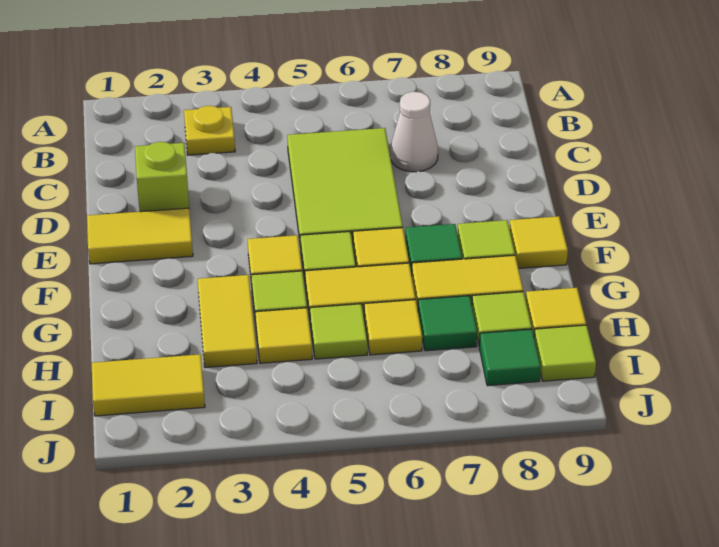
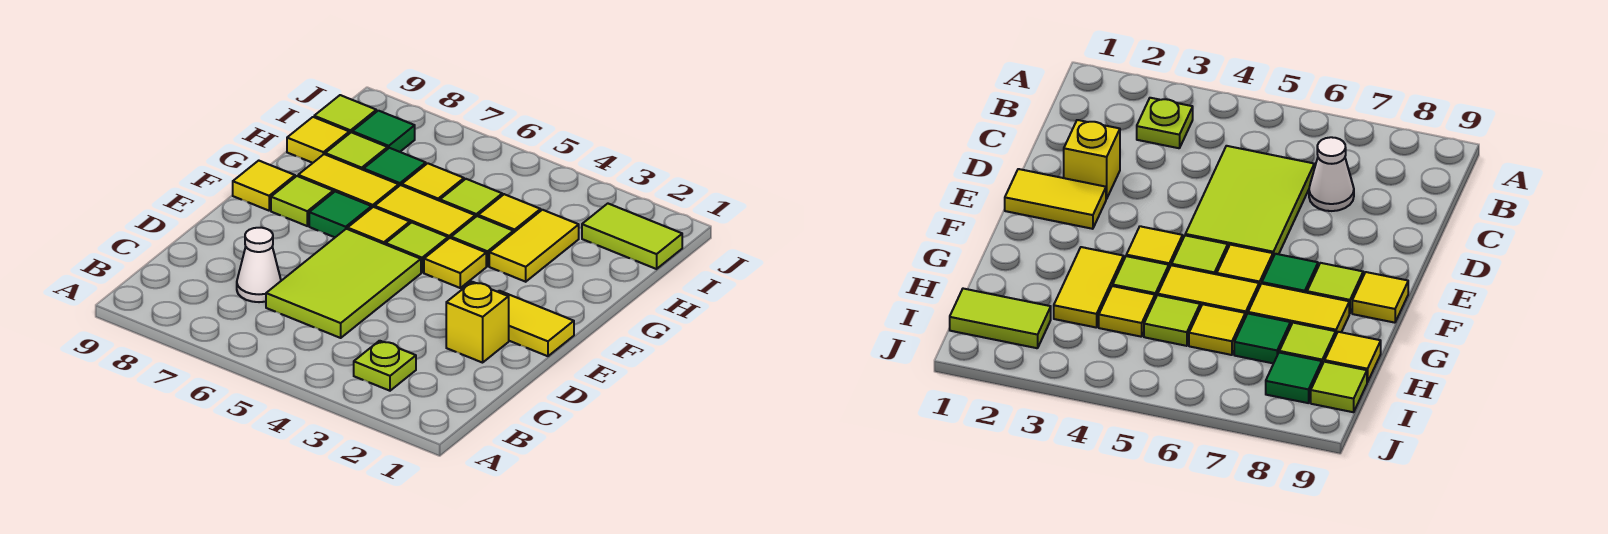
yellow plate B3 level 1 -> lime plate B3 level 1
lime brick D2 level 1 -> yellow brick D2 level 1
yellow tile I1:I2 level 1 -> lime tile I1:I2 level 1

